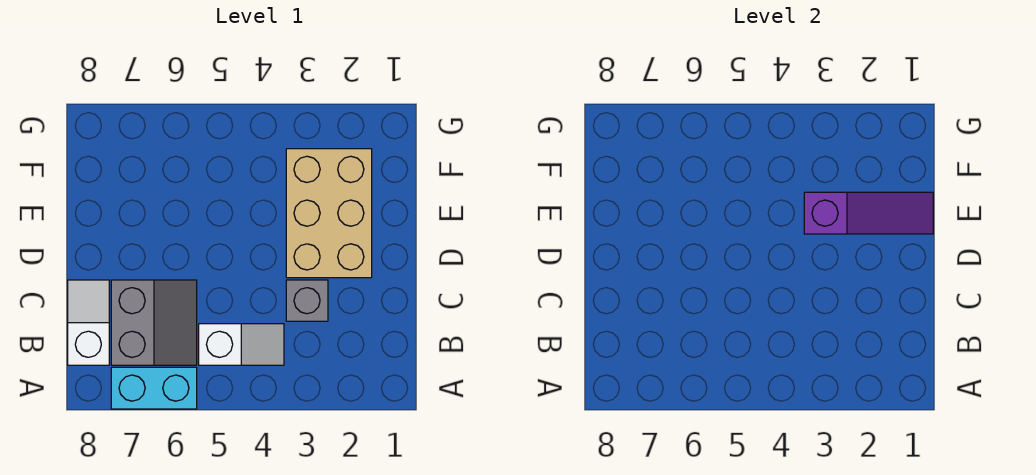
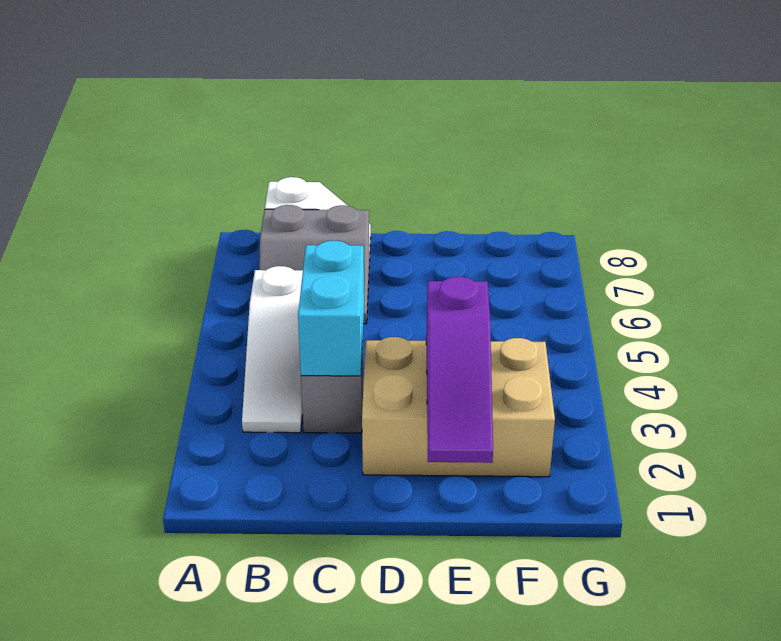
cyan brick A6:A7 level 1 -> cyan brick C3:C4 level 2
white slope B4:B5 level 1 top 5 -> white slope B3:B5 level 1 top 5

